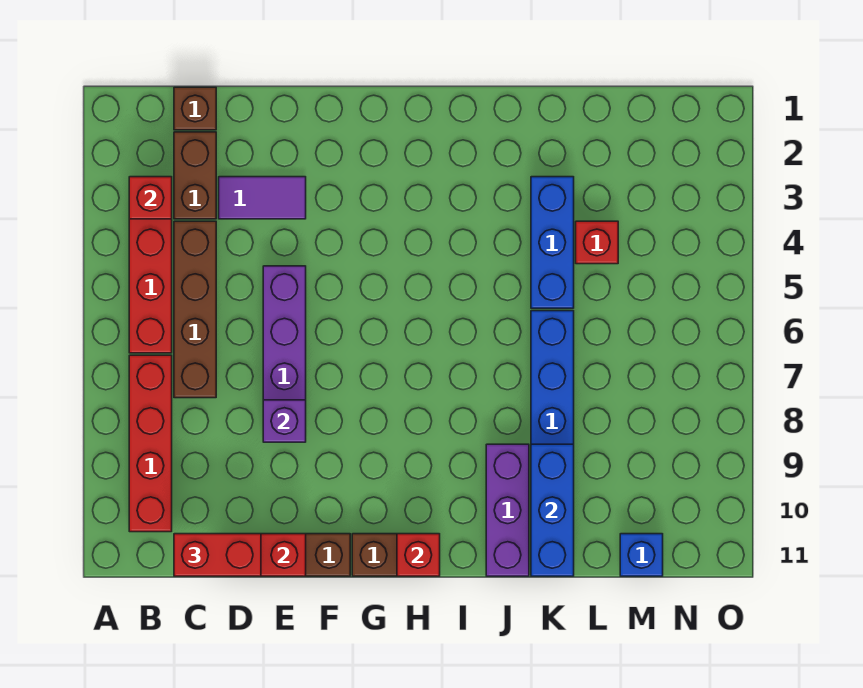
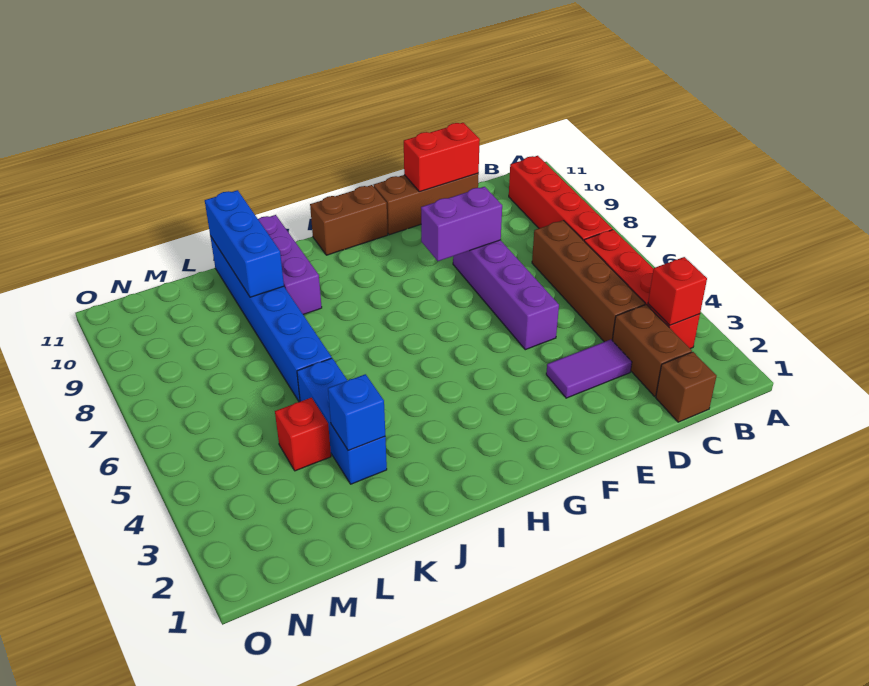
red brick C11:D11 level 3 -> none
purple brick E8 level 2 -> purple brick E8:F8 level 2
red brick H11 level 2 -> none
blue brick M11 level 1 -> blue brick K3 level 2

